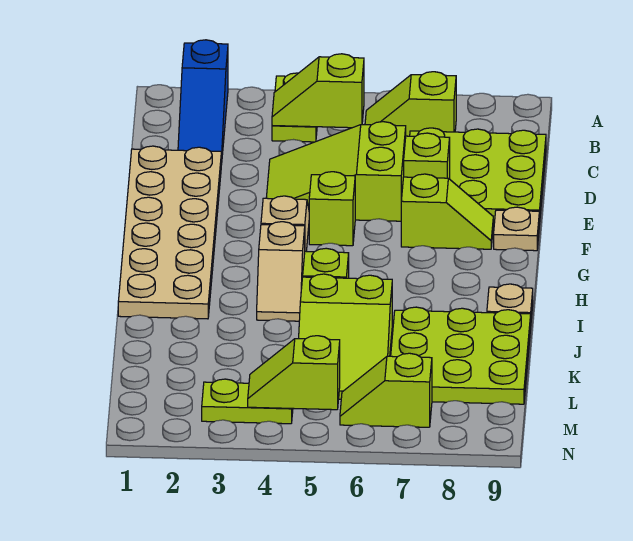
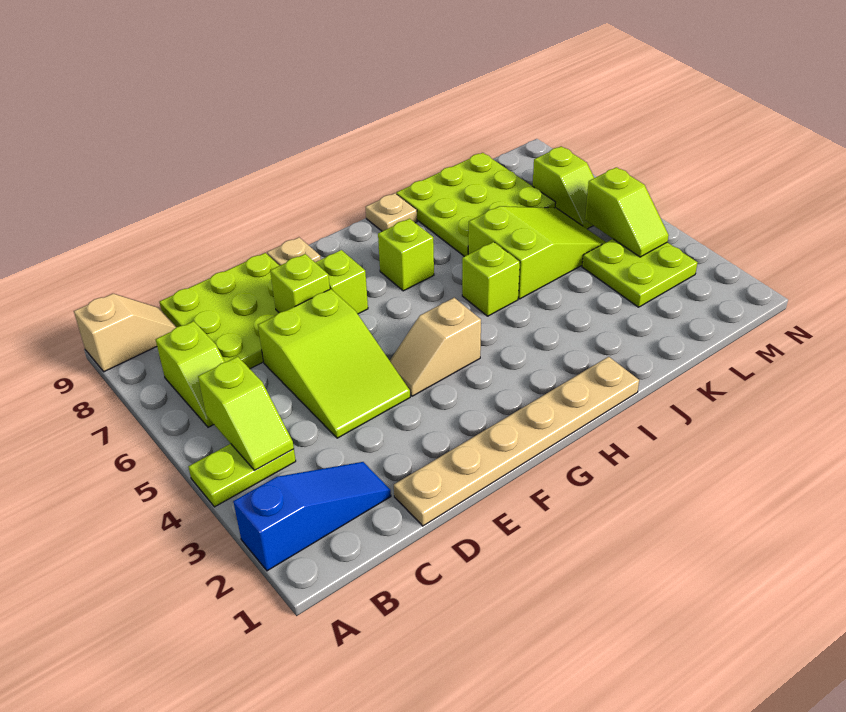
tan plate D1:I2 level 1 -> tan plate D1:I1 level 1
lime brick F5 level 1 -> lime brick H7 level 1
tan slope H4:I4 level 1 top H -> tan slope A9:B9 level 1 top A
lime plate M3:M4 level 1 -> lime plate L3:M4 level 1

